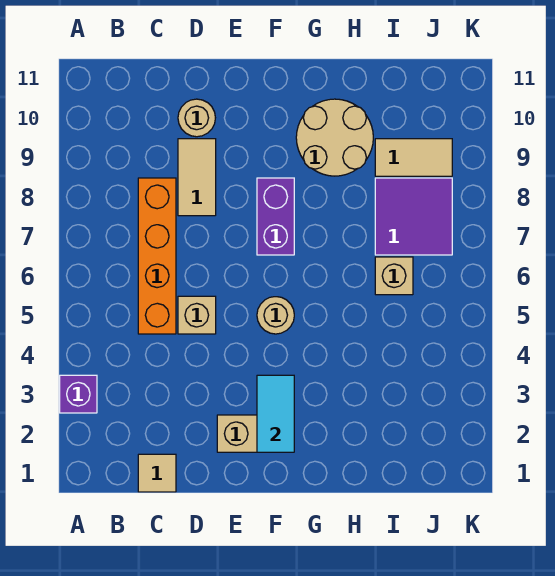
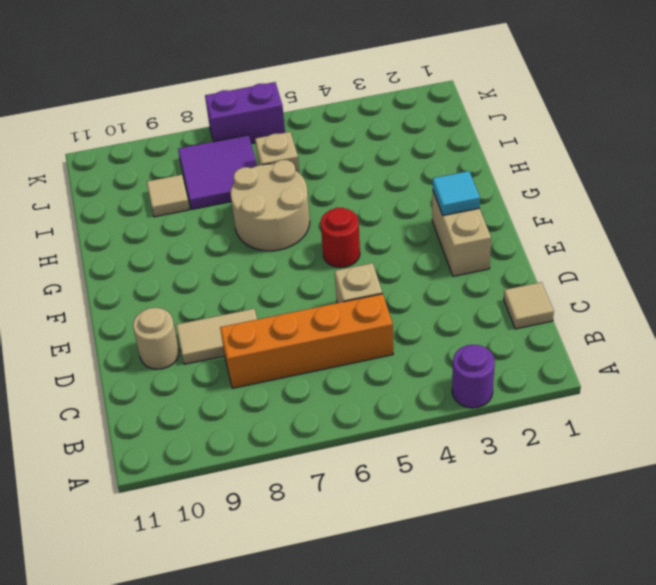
purple brick A3 level 1 -> purple round brick A3 level 1
cyan tile F2:F3 level 2 -> cyan tile F2 level 2
tan round brick F5 level 1 -> red round brick F5 level 1
purple brick F7:F8 level 1 -> purple brick K6:K7 level 1
tan round brick G9:H10 level 1 -> tan round brick G6:H7 level 1
tan tile I9:J9 level 1 -> tan tile I9 level 1

